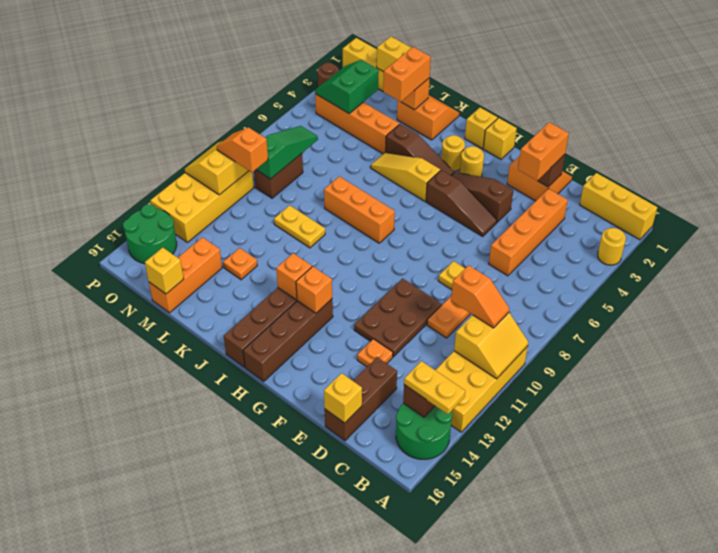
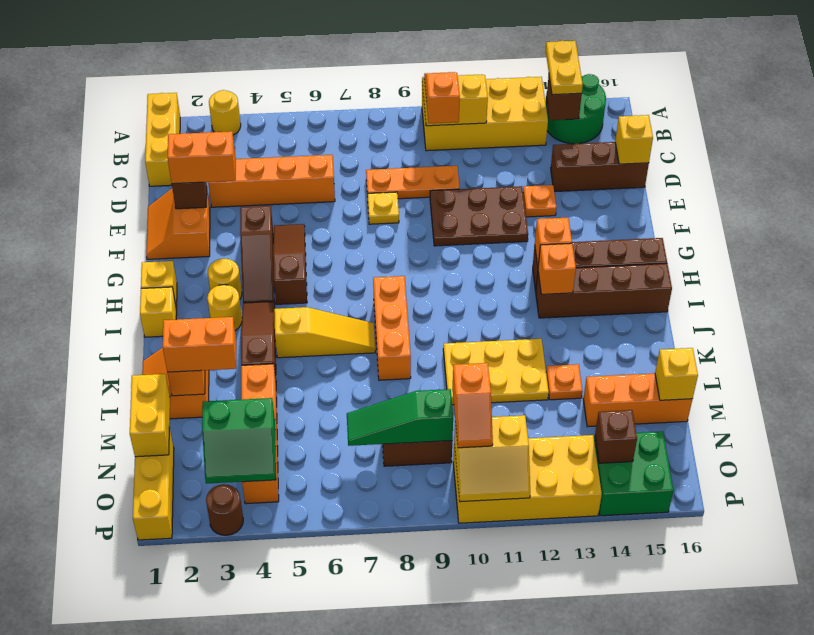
yellow slope I5:K5 level 1 top I -> yellow slope J5:J7 level 1 top 5
yellow plate K10:L10 level 1 -> yellow plate K10:L12 level 1
green round brick O14:P15 level 1 -> green brick O14:P15 level 1
none -> brown brick O14 level 2

